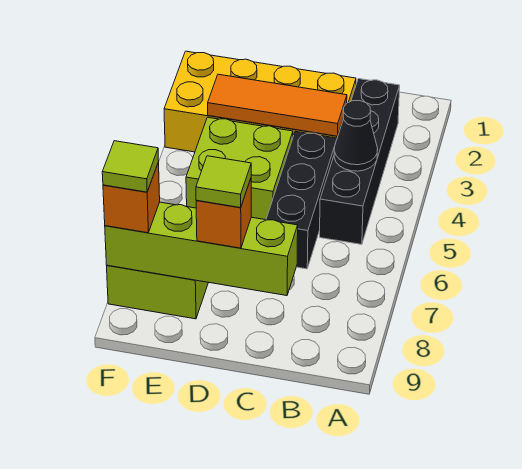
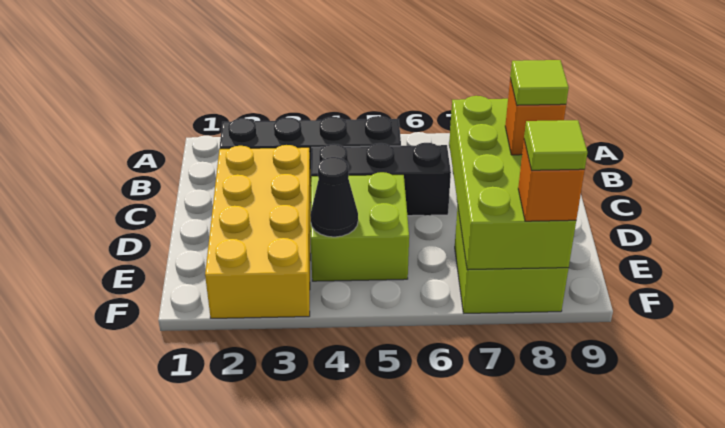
black cone B4 level 2 -> black cone E4 level 2
orange tile C3:E3 level 2 -> none
lime brick C8:F8 level 2 -> lime brick C7:F8 level 2

